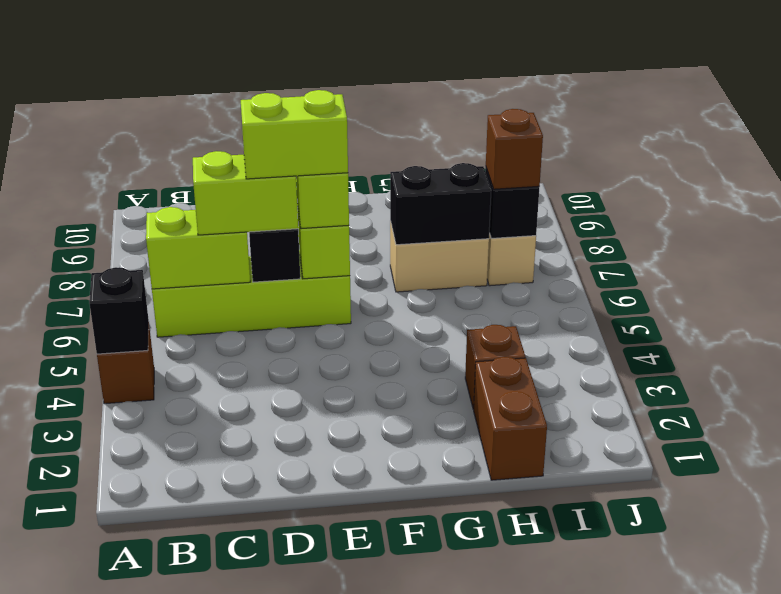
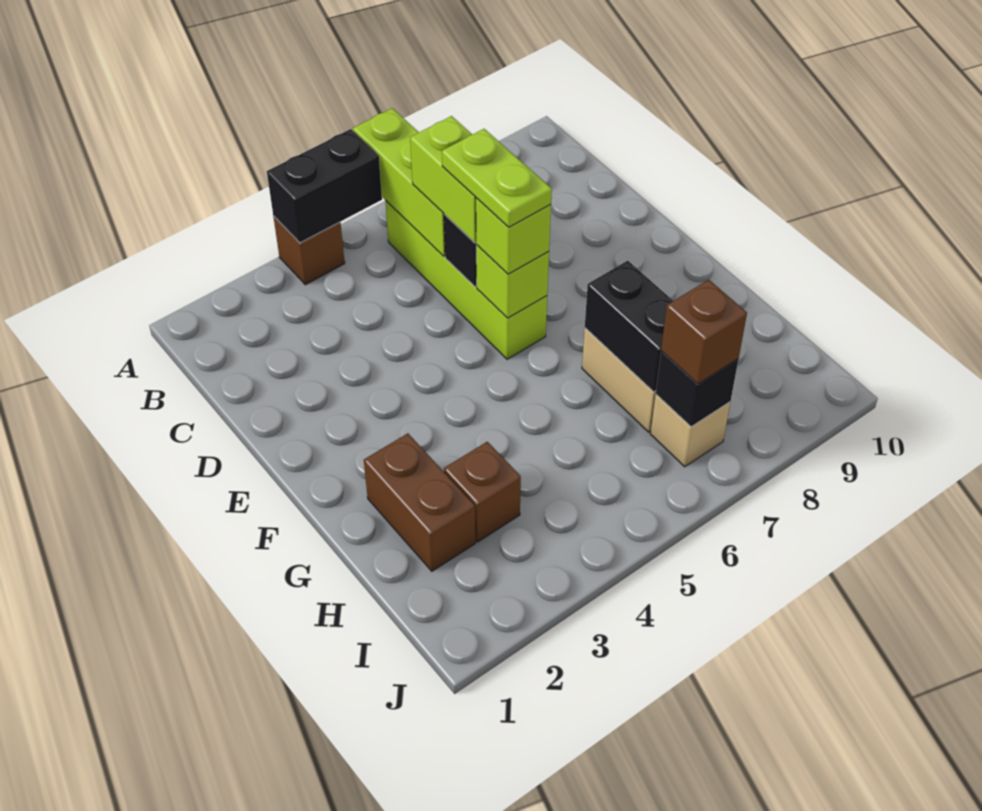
black brick A4 level 2 -> black brick A4:A5 level 2
lime brick B6:C6 level 2 -> lime brick A6:C6 level 2
lime brick D6:E6 level 4 -> lime plate D6:E6 level 4
brown brick H1:H2 level 1 -> brown brick G2:H2 level 1

